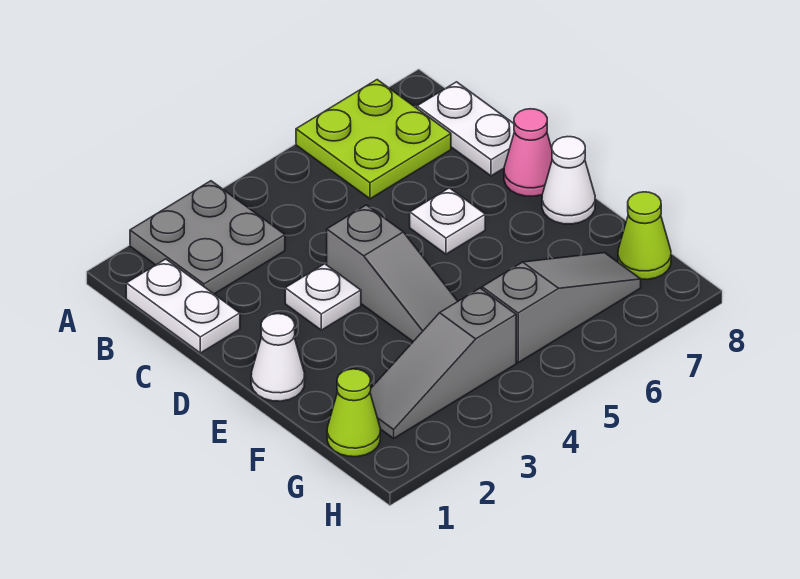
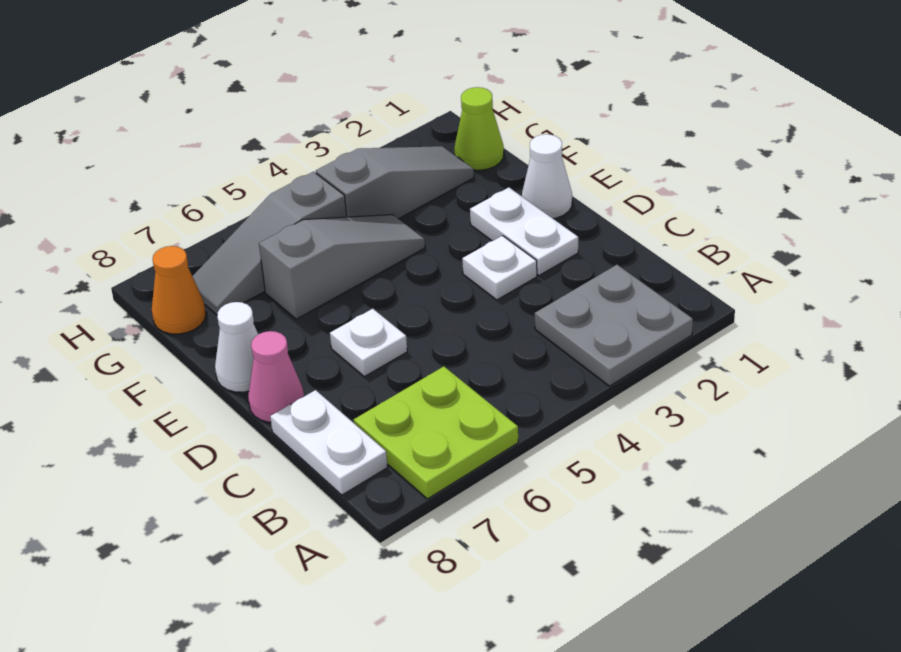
white plate B1:C1 level 1 -> white plate D2:E2 level 1
grey slope D4:F4 level 1 top D -> grey slope F4:F6 level 1 top 6
lime cone G8 level 1 -> orange cone G8 level 1

